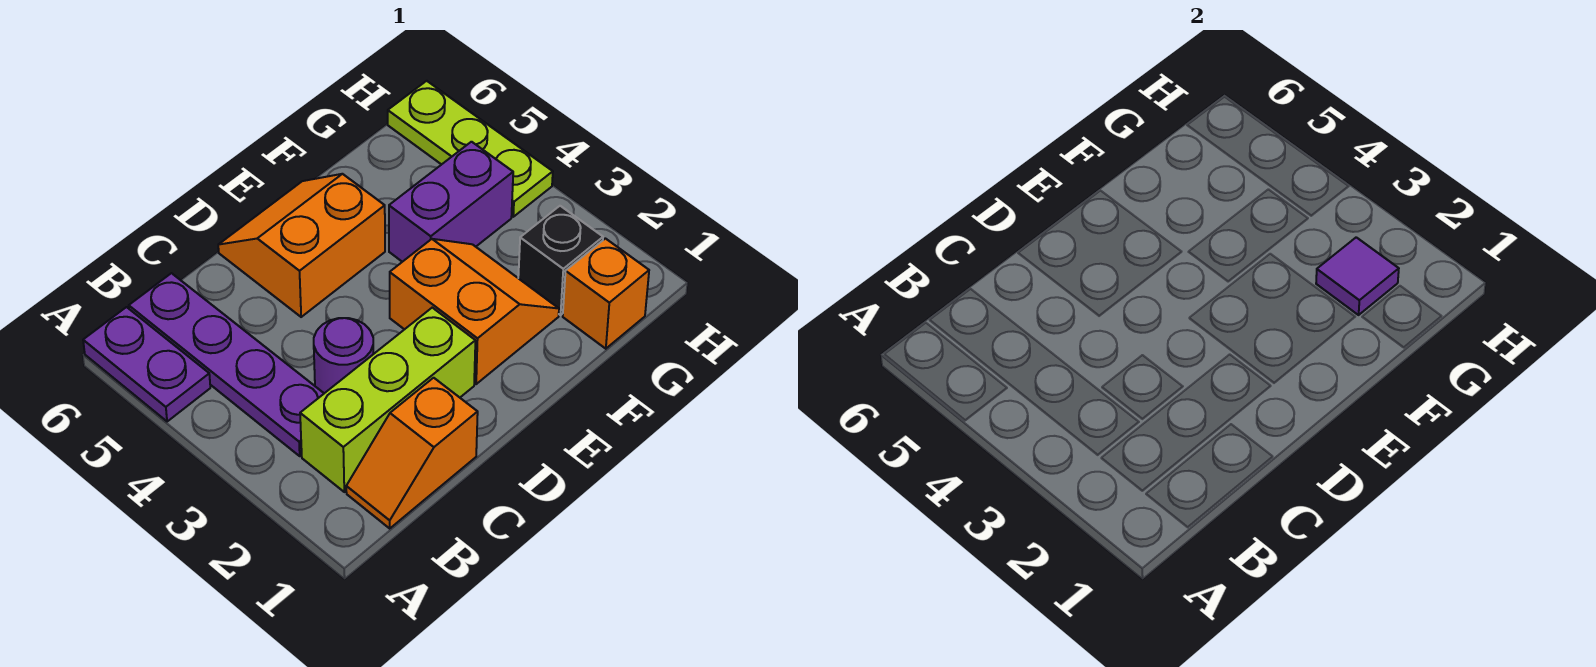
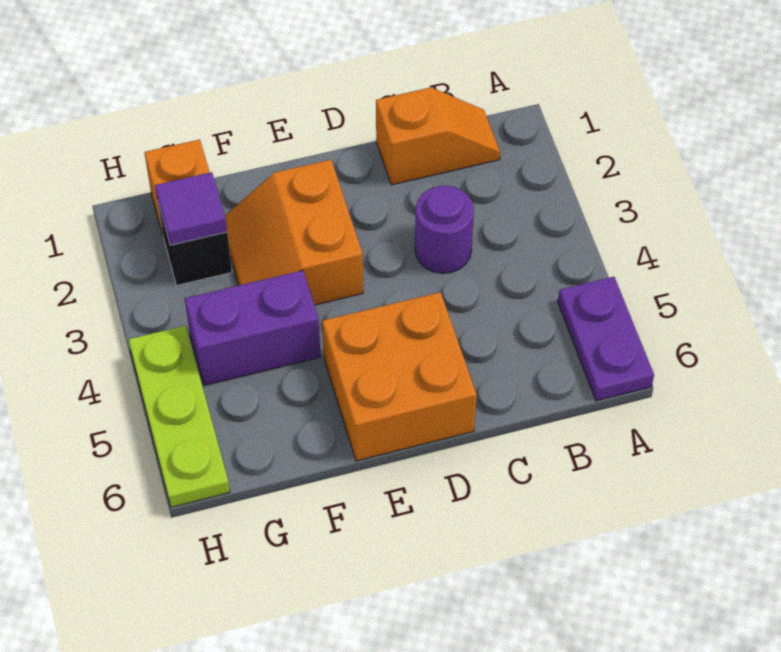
lime brick B2:D2 level 1 -> none
purple plate B3:B6 level 1 -> none
orange slope D5:E6 level 1 top 5 -> orange brick D5:E6 level 1

